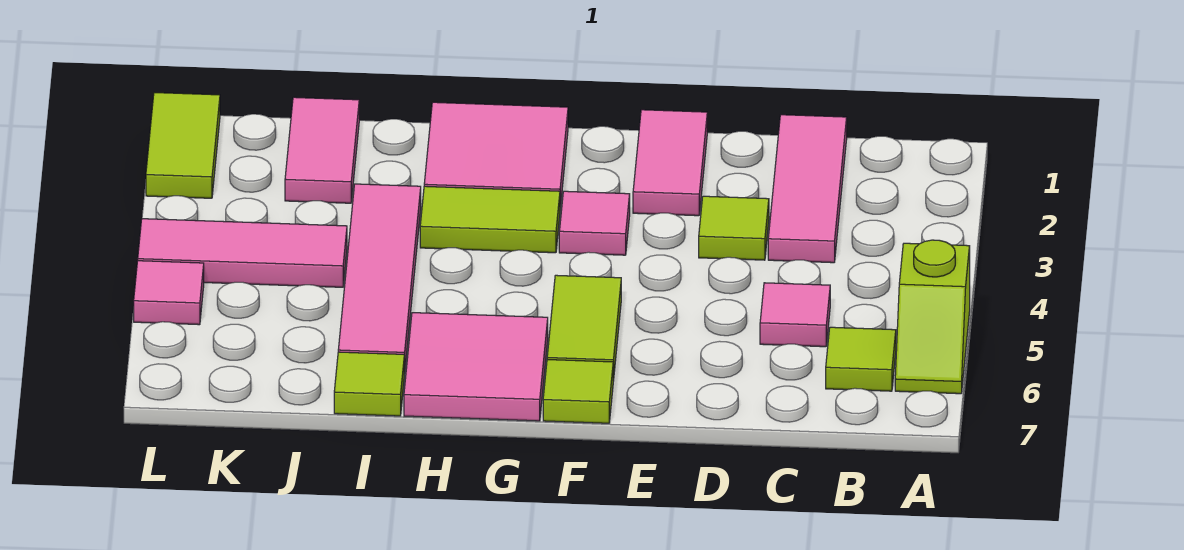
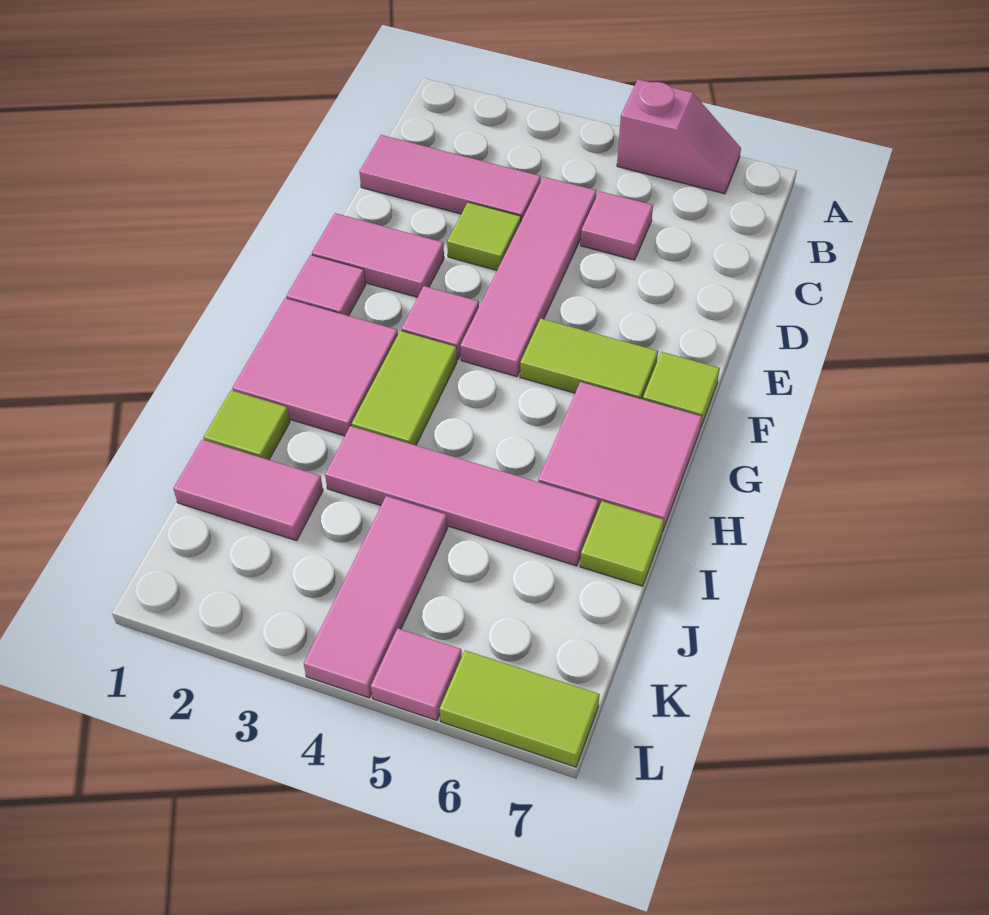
lime slope A5:A6 level 1 top 5 -> pink slope A5:A6 level 1 top 5
lime tile B6 level 1 -> lime tile I1 level 1
none -> pink tile C4:F4 level 1
none -> pink tile F1 level 1
lime tile L1:L2 level 1 -> lime tile L6:L7 level 1

